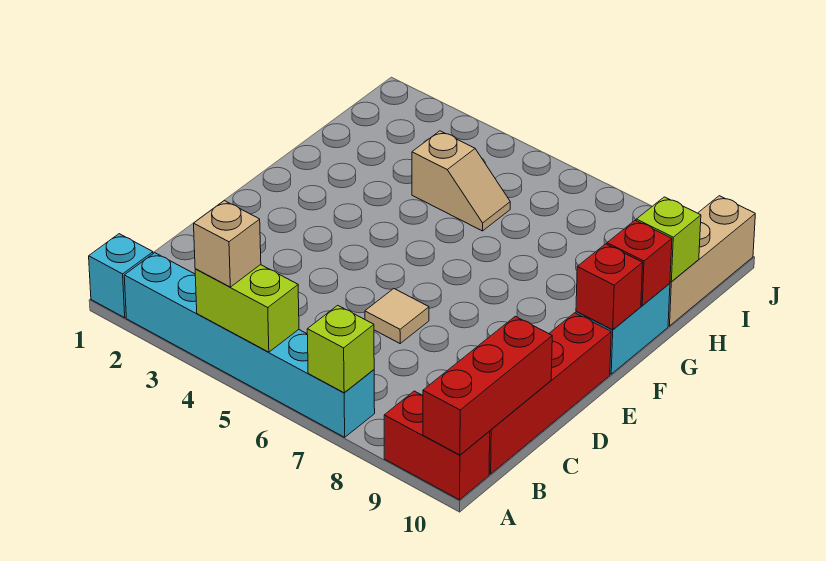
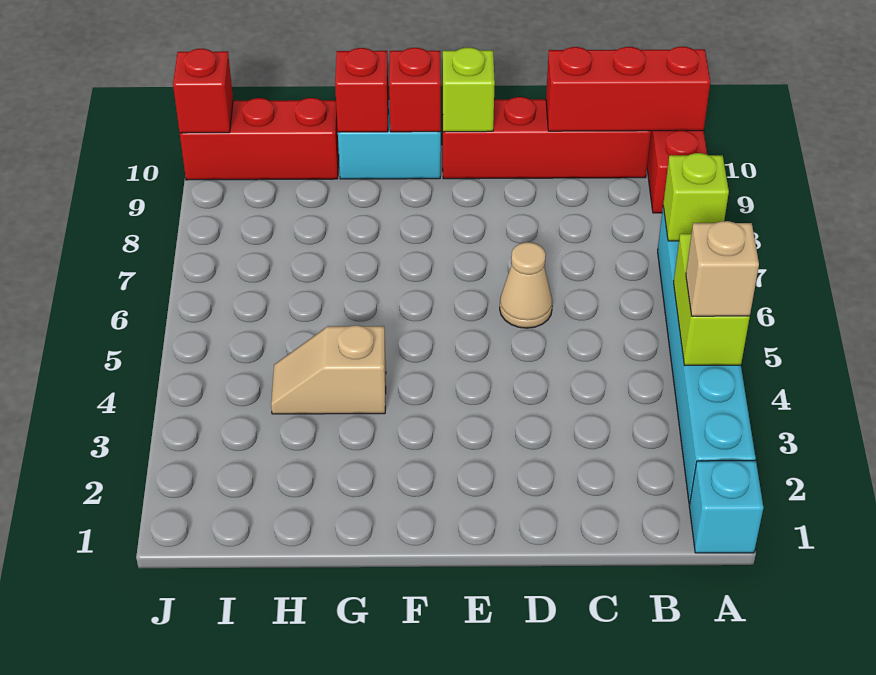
tan tile D6 level 1 -> tan cone D6 level 1
tan slope H4:H5 level 1 top 4 -> tan slope G4:H4 level 1 top G
tan brick H10:J10 level 1 -> red brick H10:J10 level 1
lime brick H10 level 2 -> lime brick E10 level 2
none -> red brick J10 level 2

